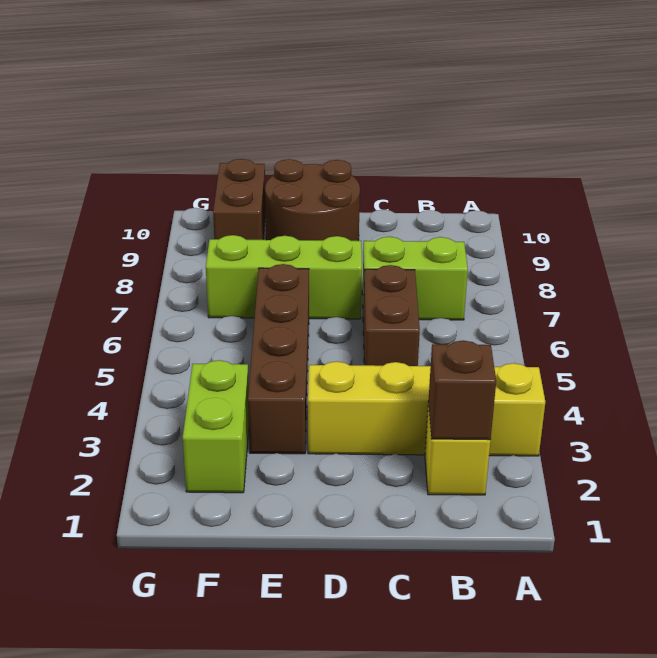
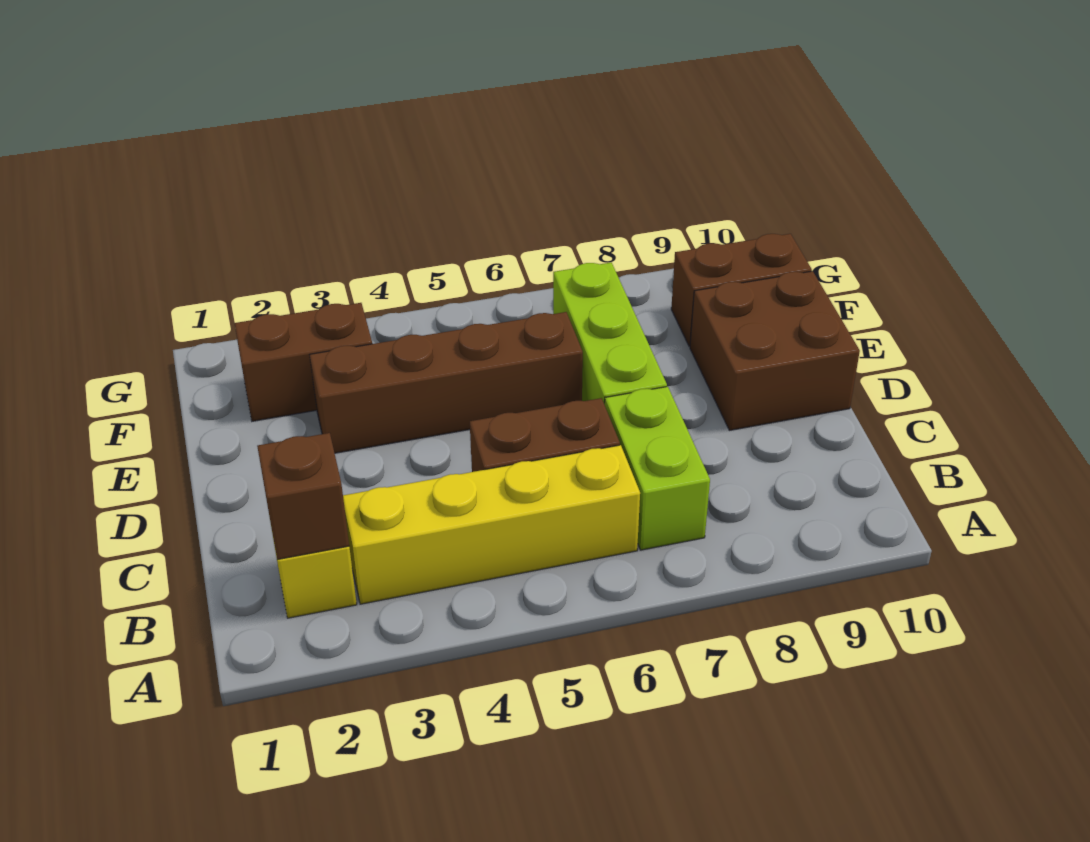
yellow brick A3:D3 level 1 -> yellow brick B3:B6 level 1
brown round brick D9:E10 level 1 -> brown brick D9:E10 level 1
lime brick F2:F3 level 1 -> brown brick F2:F3 level 1

